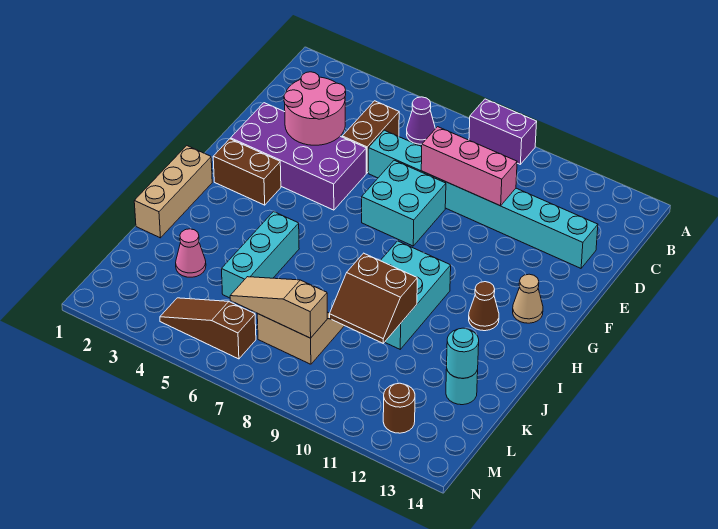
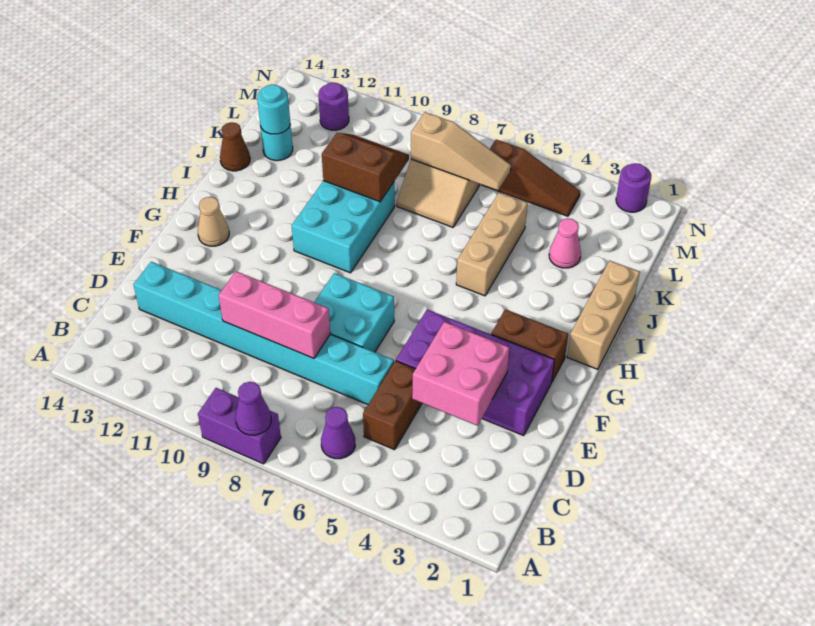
none -> purple cone A8 level 2
pink round brick D3:E4 level 2 -> pink brick D3:E4 level 2
brown cone H12 level 1 -> brown cone J14 level 1
cyan brick I5:K5 level 1 -> tan brick I5:K5 level 1
brown round brick M12 level 1 -> purple round brick M12 level 1
none -> purple round brick N2 level 1

